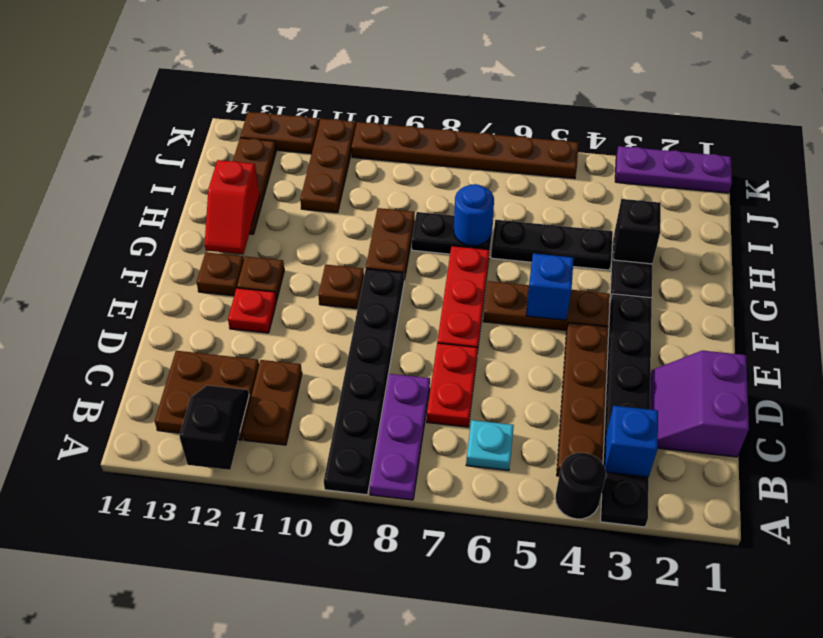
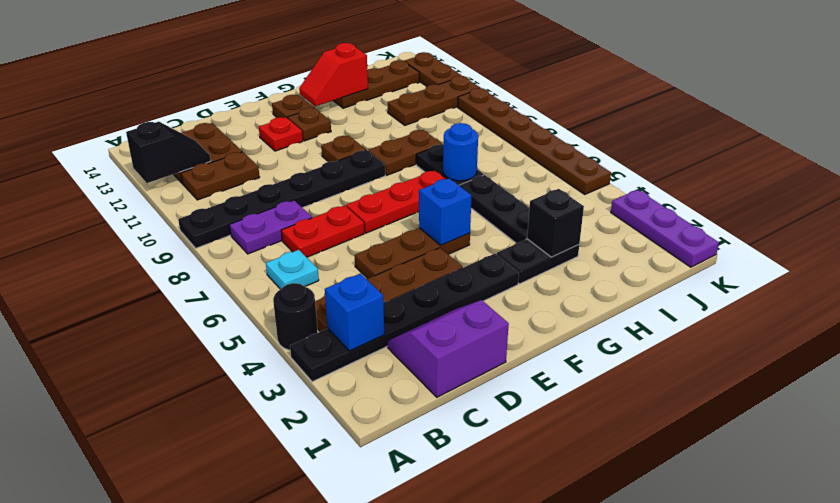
purple plate A8:C8 level 1 -> purple plate B8:C8 level 1
brown plate F4:F6 level 1 -> brown plate D5:F5 level 1

